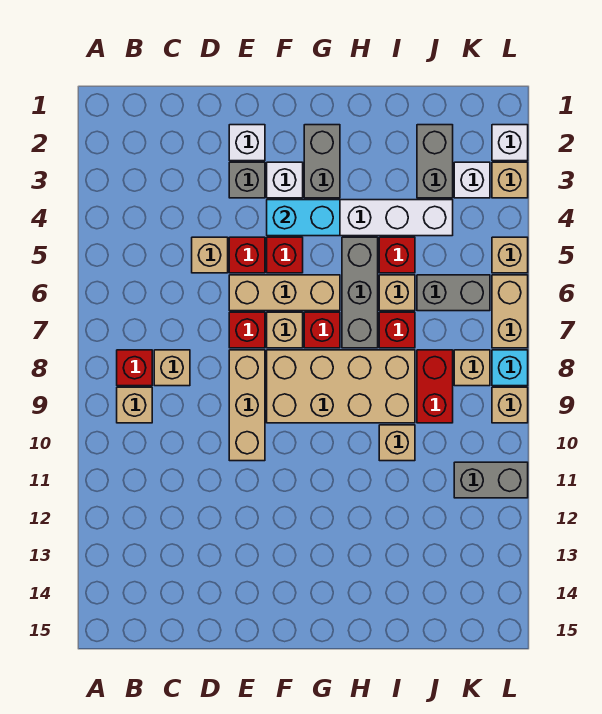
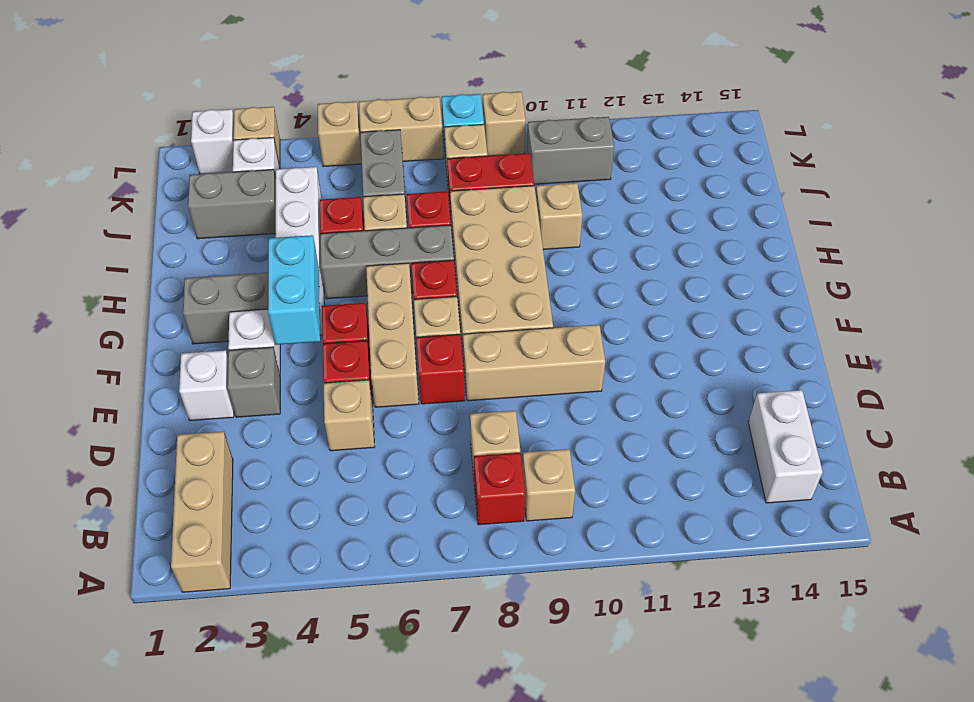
none -> tan brick A2:C2 level 1
none -> white brick B14:C14 level 1
grey brick K11:L11 level 1 -> grey brick K10:K11 level 1

